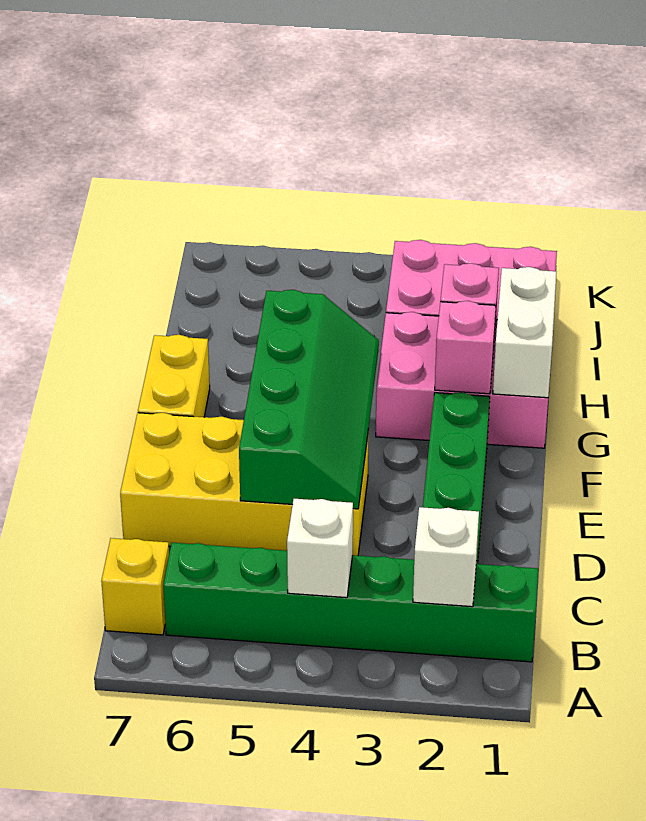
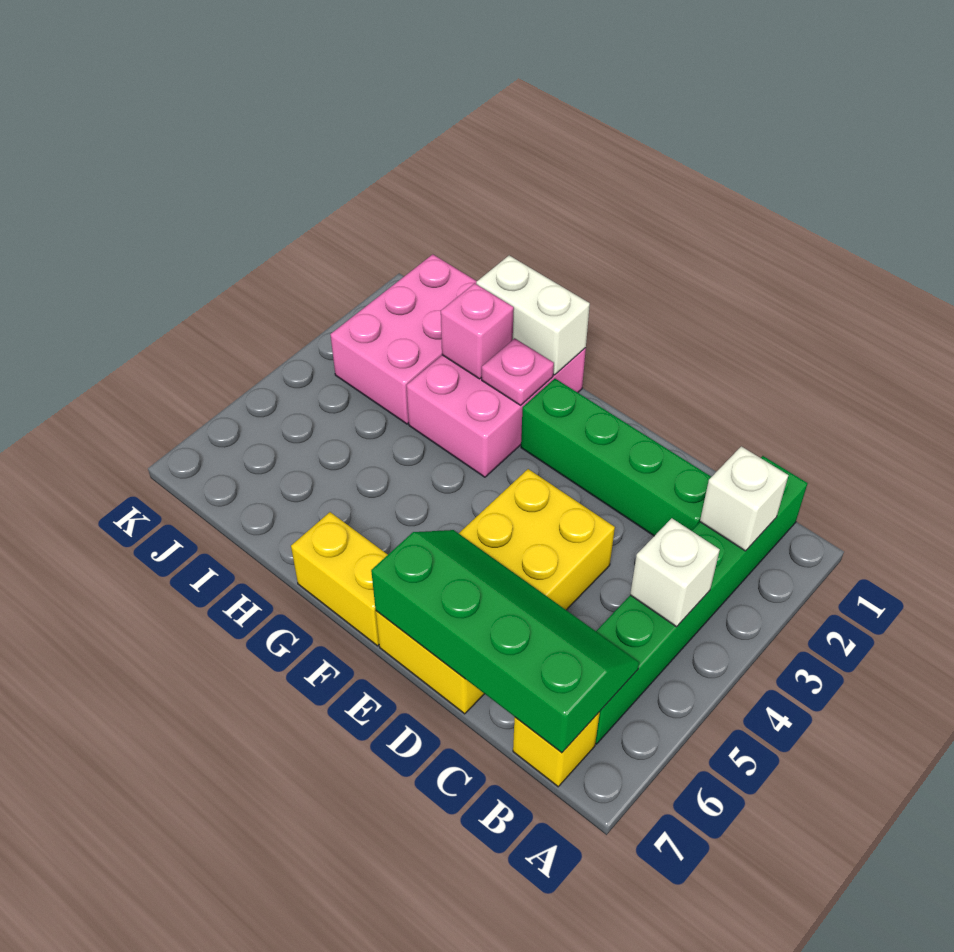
green slope D4:G5 level 2 top 5 -> green slope B6:E7 level 2 top 7
pink brick G2 level 2 -> pink plate G2 level 2

